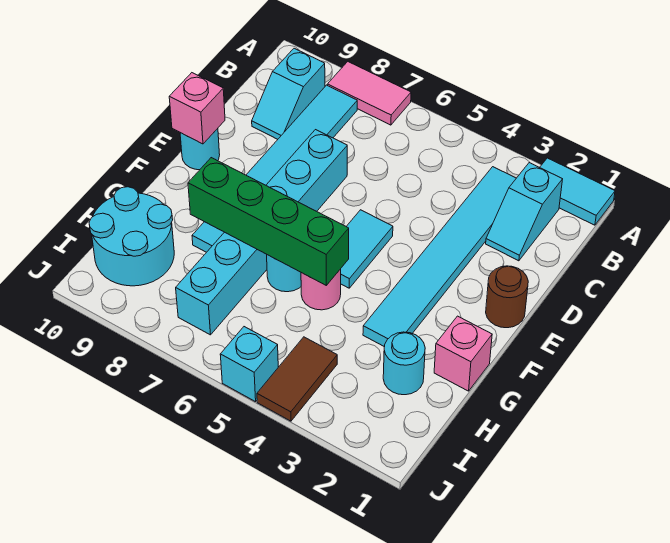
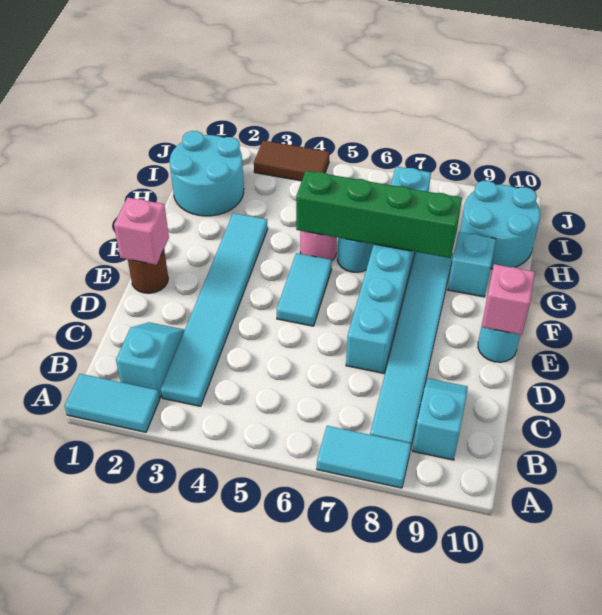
pink tile A7:A8 level 1 -> cyan tile A7:A8 level 1
pink brick G1 level 1 -> pink brick E1 level 2
cyan round brick H2 level 1 -> cyan round brick H1:I2 level 1
brown tile I4:J4 level 1 -> brown tile J3:J4 level 1
cyan brick J5 level 1 -> cyan brick G9 level 1

